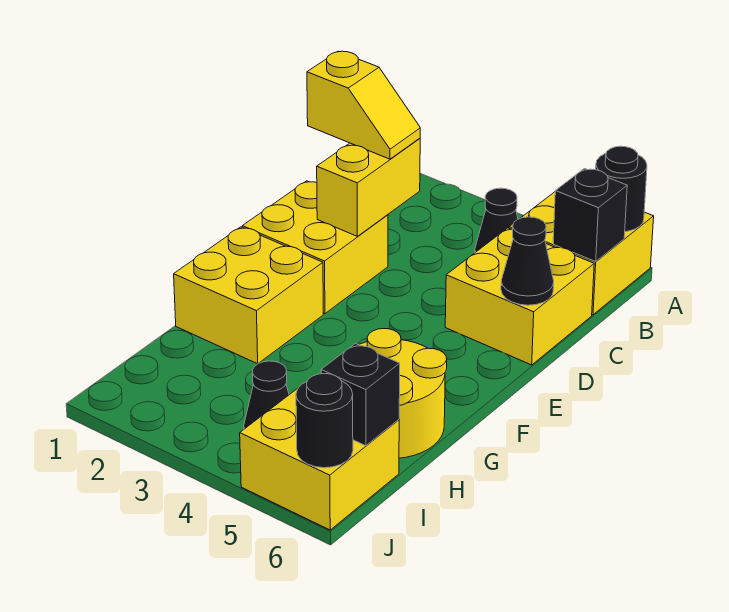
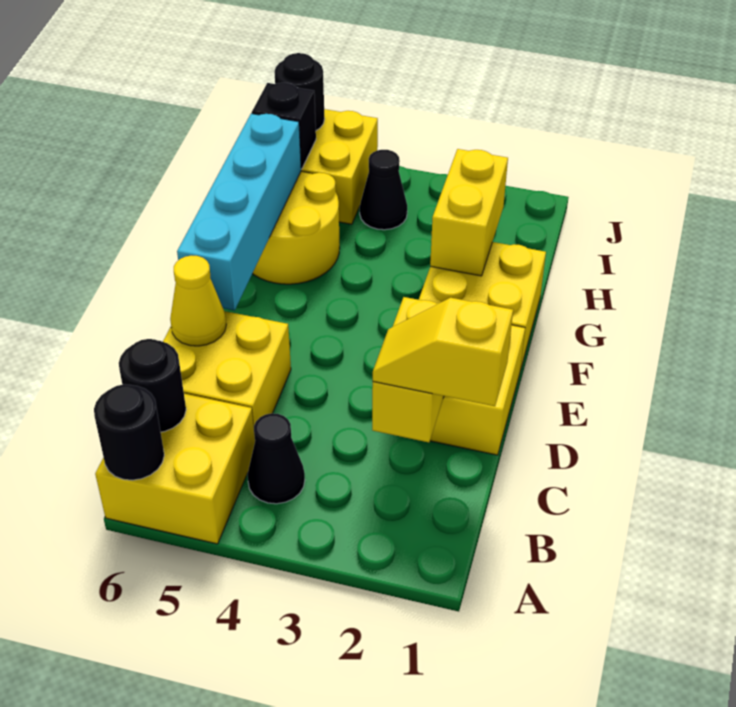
black brick B6 level 2 -> black round brick B6 level 2
black cone D6 level 2 -> yellow cone D6 level 2
none -> cyan brick E6:H6 level 2
none -> yellow brick G2:H2 level 2

